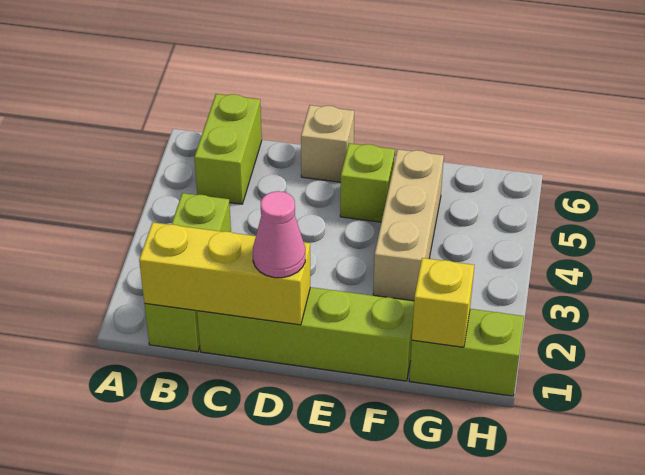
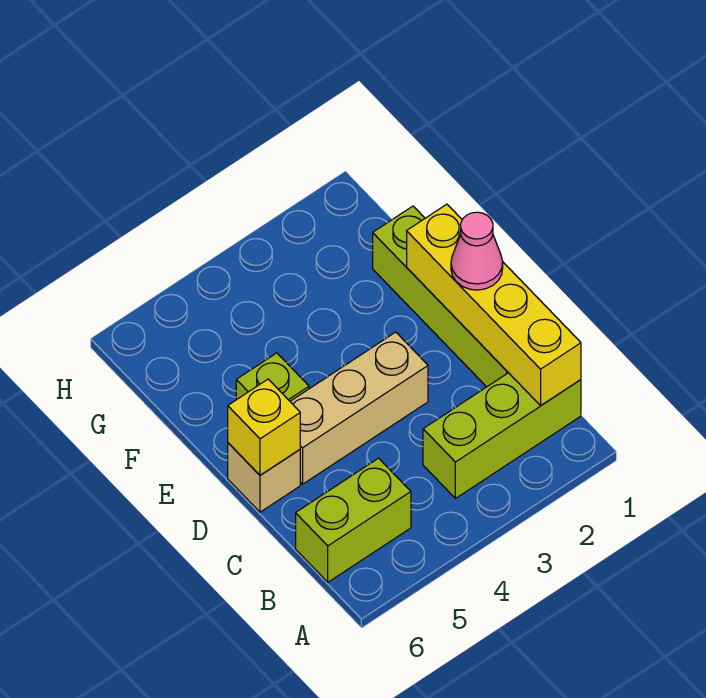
yellow brick B1:D1 level 2 -> yellow brick B1:E1 level 2
tan brick F3:F5 level 1 -> tan brick D3:D5 level 1
lime brick G1:H1 level 1 -> none
yellow brick G1 level 2 -> yellow brick D6 level 2

